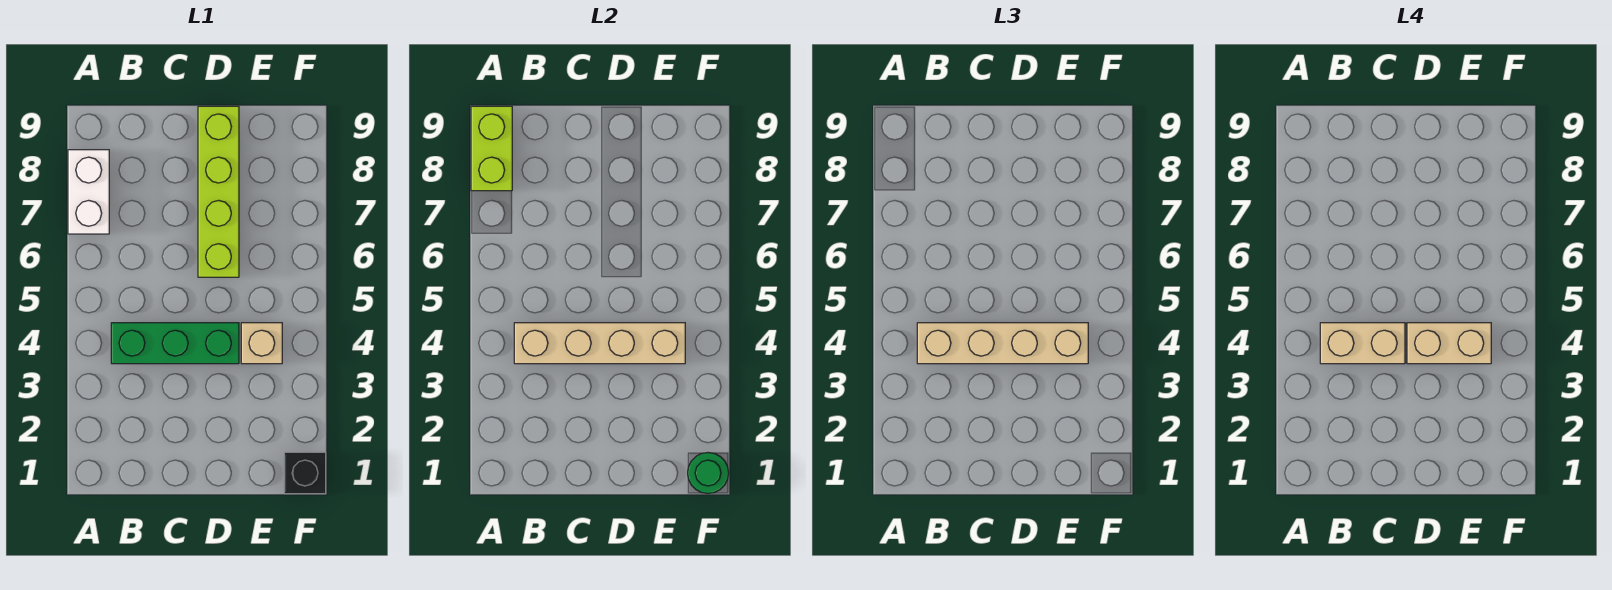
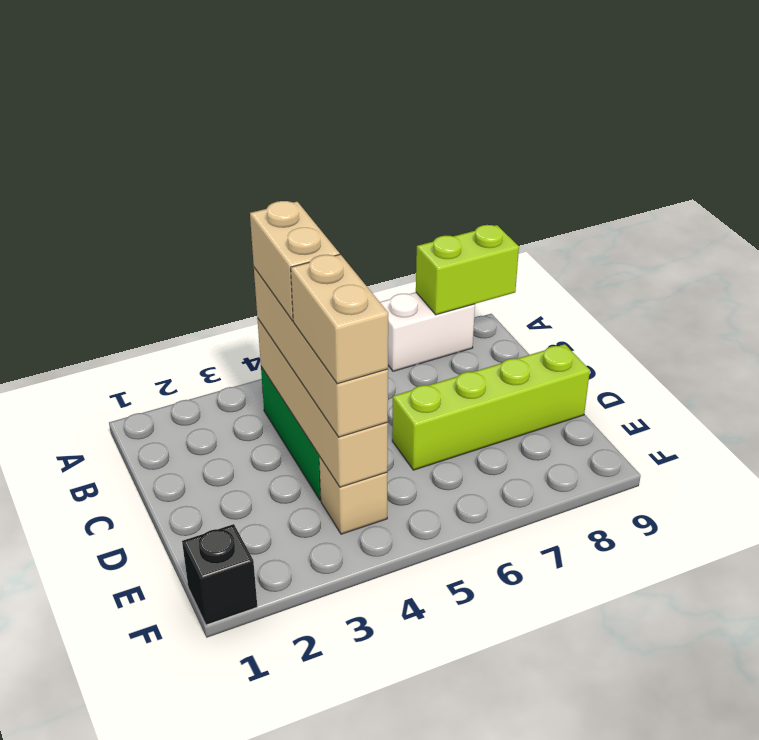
green round brick F1 level 2 -> none

